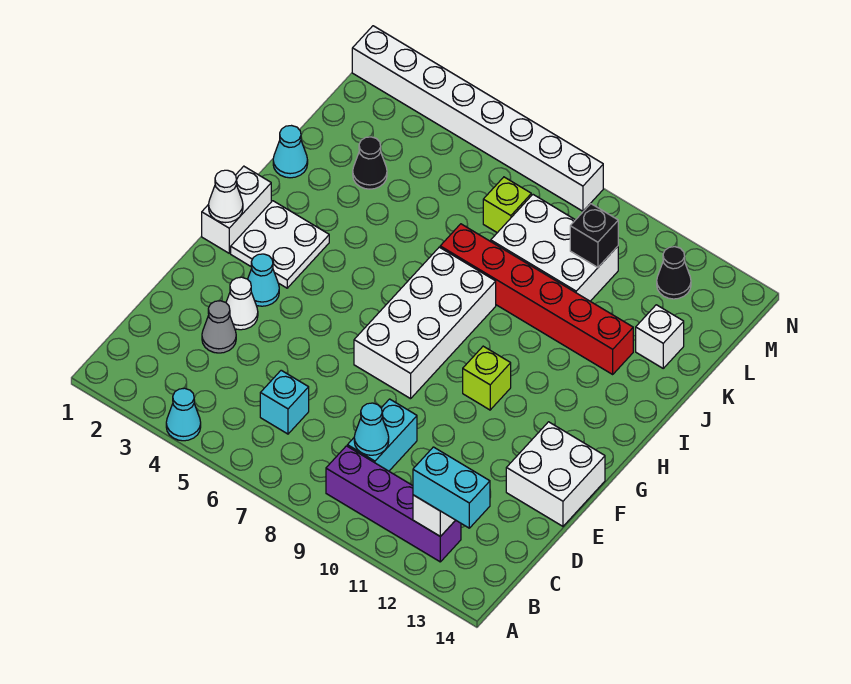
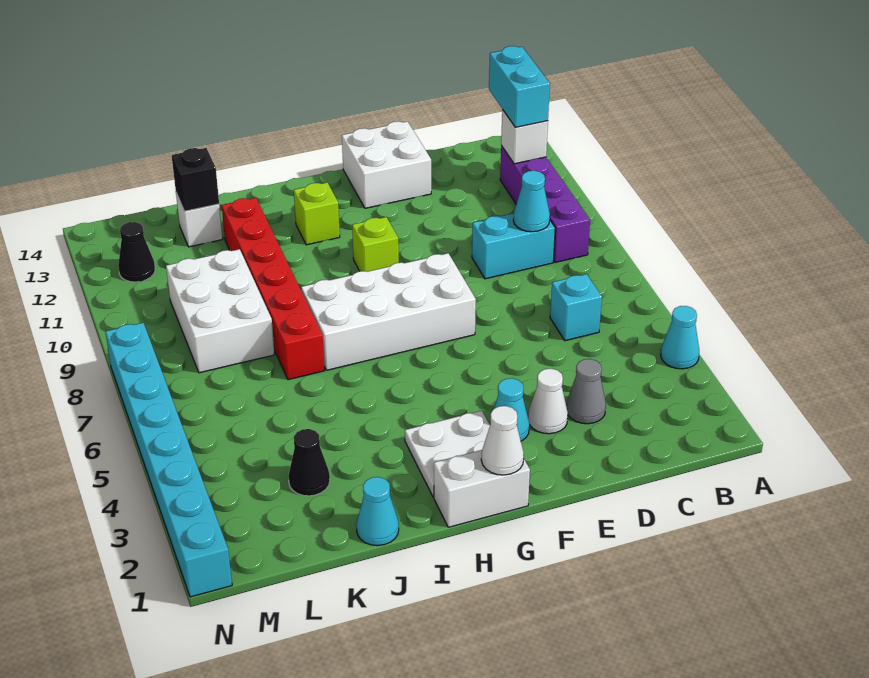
lime brick L7 level 1 -> lime brick H12 level 1
black brick L10 level 2 -> black brick K13 level 2
white brick N1:N8 level 1 -> cyan brick N1:N8 level 1

